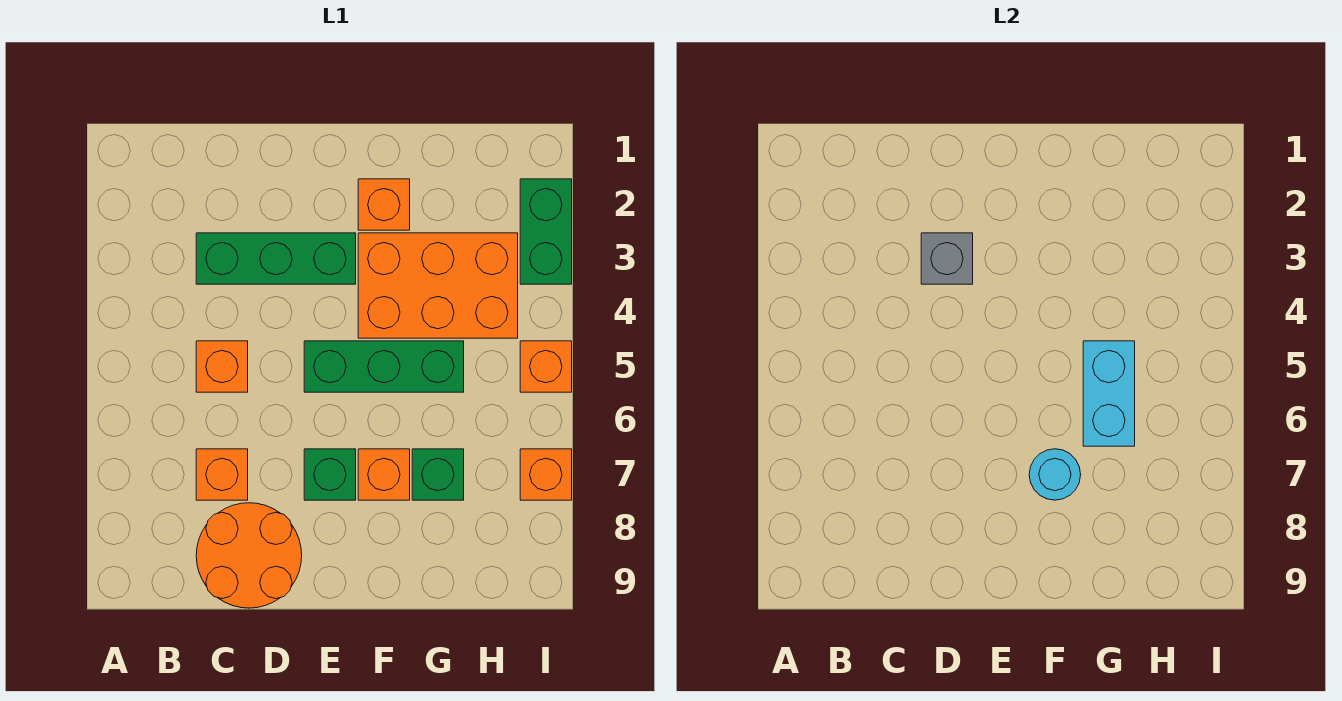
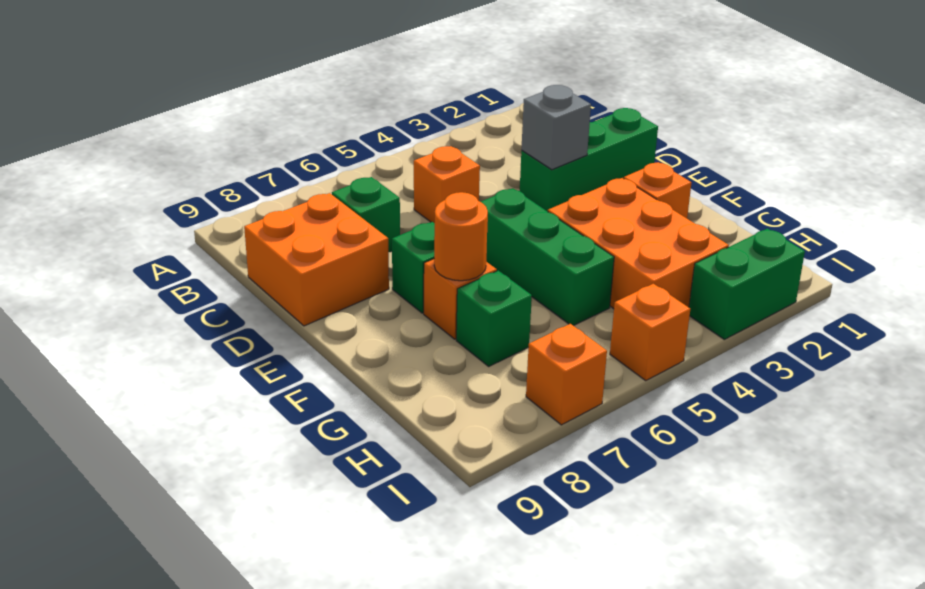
green brick C3:E3 level 1 -> green brick D1:D3 level 1
orange brick C7 level 1 -> green brick C7 level 1
orange round brick C8:D9 level 1 -> orange brick C8:D9 level 1
cyan round brick F7 level 2 -> orange round brick F7 level 2
cyan brick G5:G6 level 2 -> none

